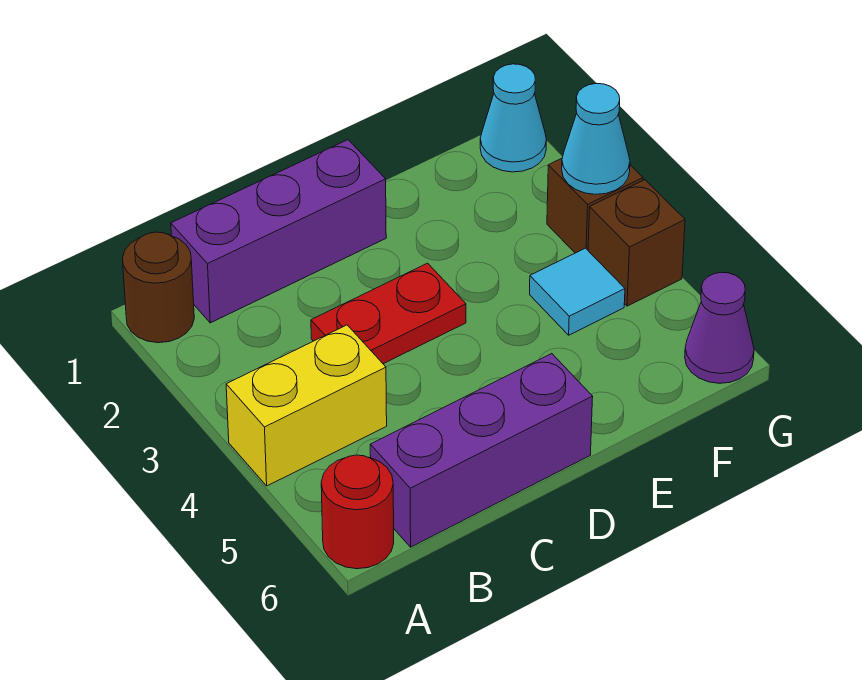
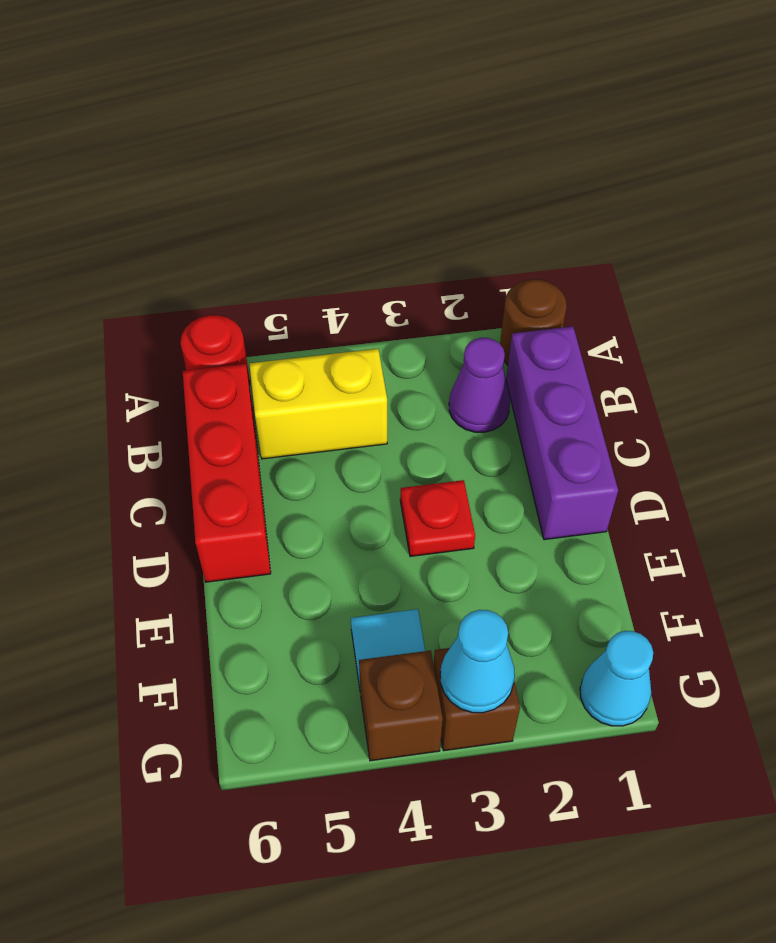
yellow brick A4:B4 level 1 -> yellow brick B4:B5 level 1
purple brick B6:D6 level 1 -> red brick B6:D6 level 1
red plate C3:D3 level 1 -> red plate D3 level 1
purple cone G6 level 1 -> purple cone B2 level 1

